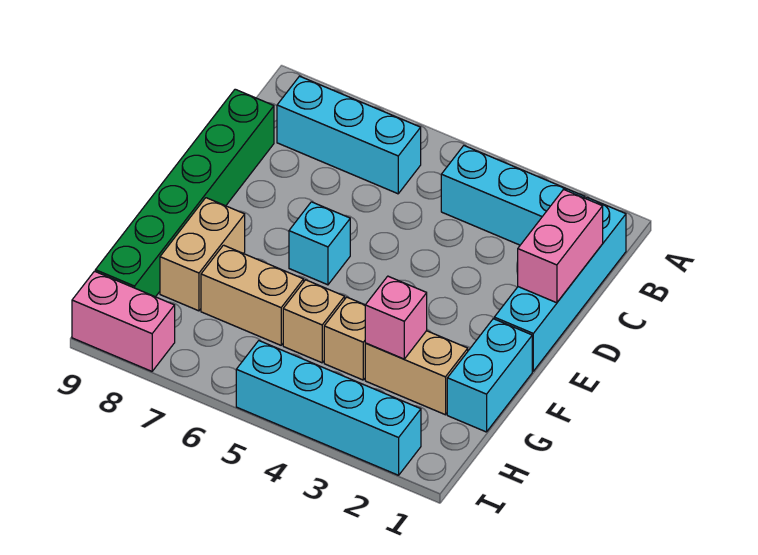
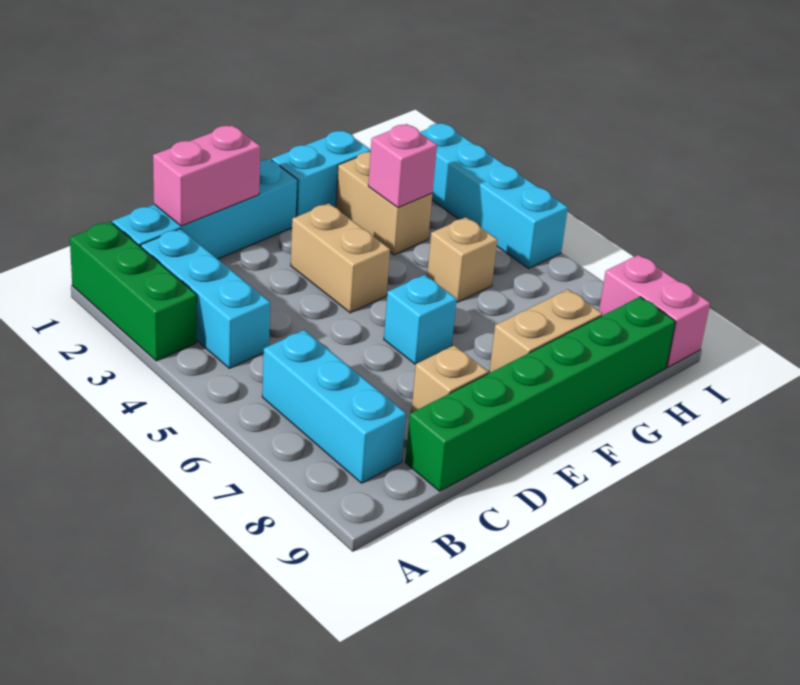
none -> green brick A1:A3 level 1
tan brick G4 level 1 -> tan brick D8 level 1
tan brick G6:G7 level 1 -> tan brick E3:E4 level 1

